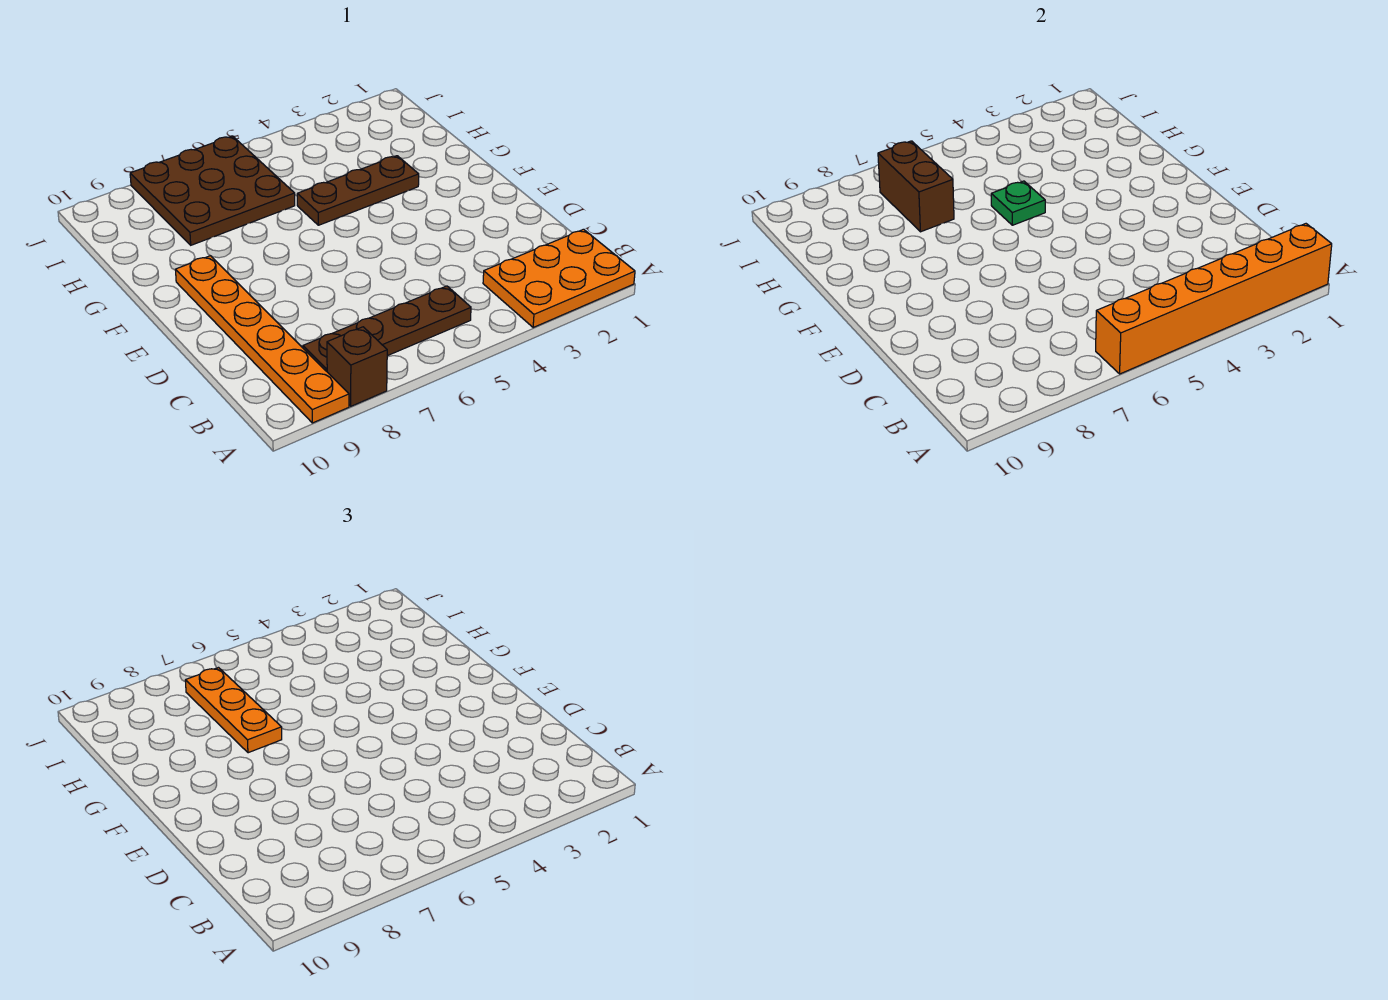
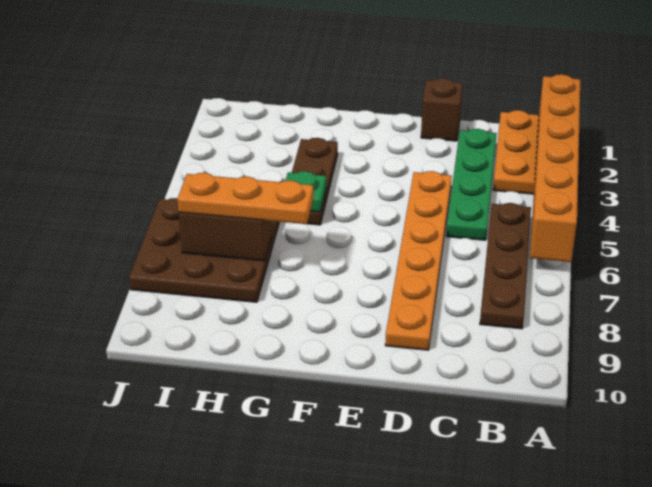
brown brick A8 level 1 -> brown brick D1 level 1
orange plate A9:F9 level 1 -> orange plate D4:D9 level 1
none -> green plate C2:C5 level 1

